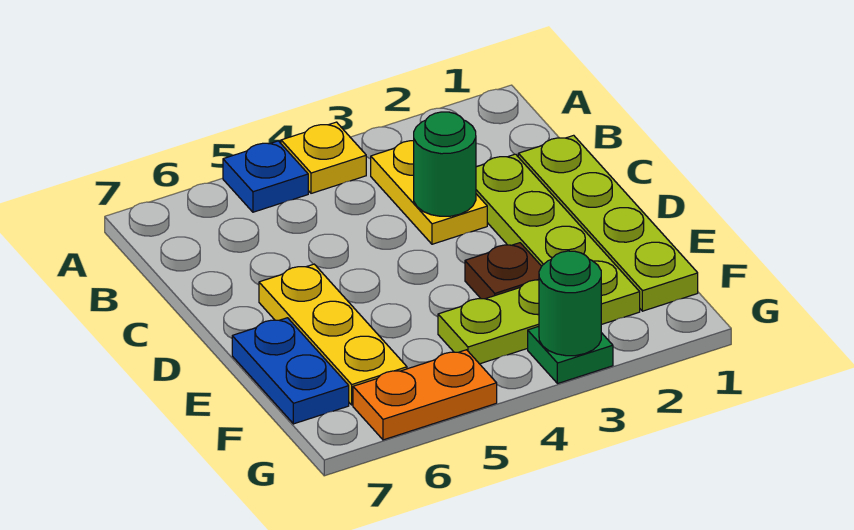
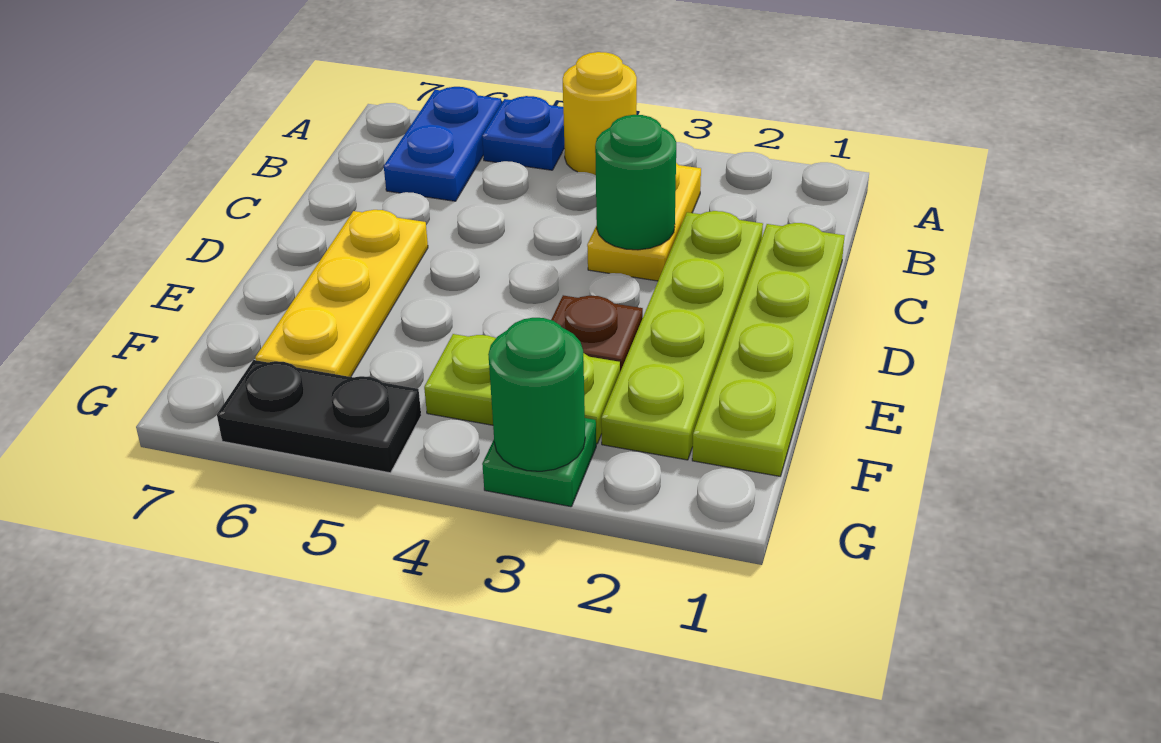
yellow plate A4 level 1 -> yellow round brick A4 level 1
blue plate E7:F7 level 1 -> blue plate A6:B6 level 1
orange plate G5:G6 level 1 -> black plate G5:G6 level 1

